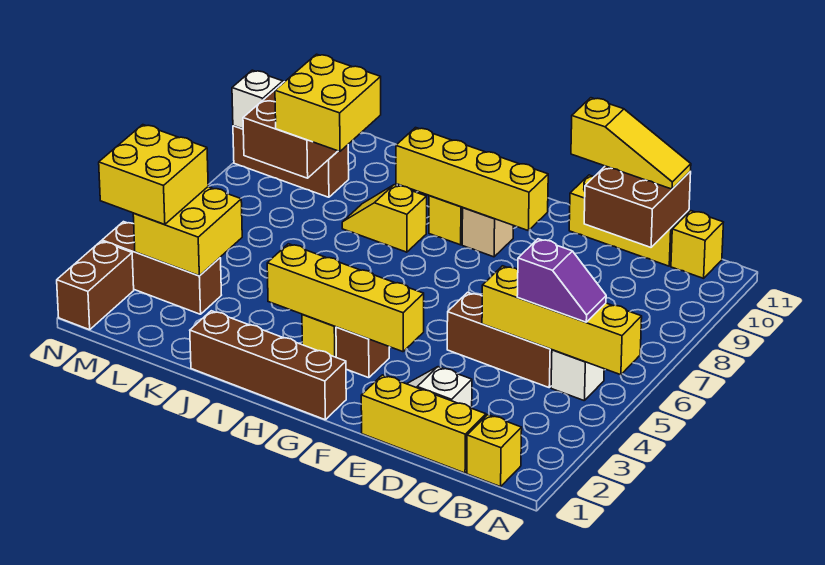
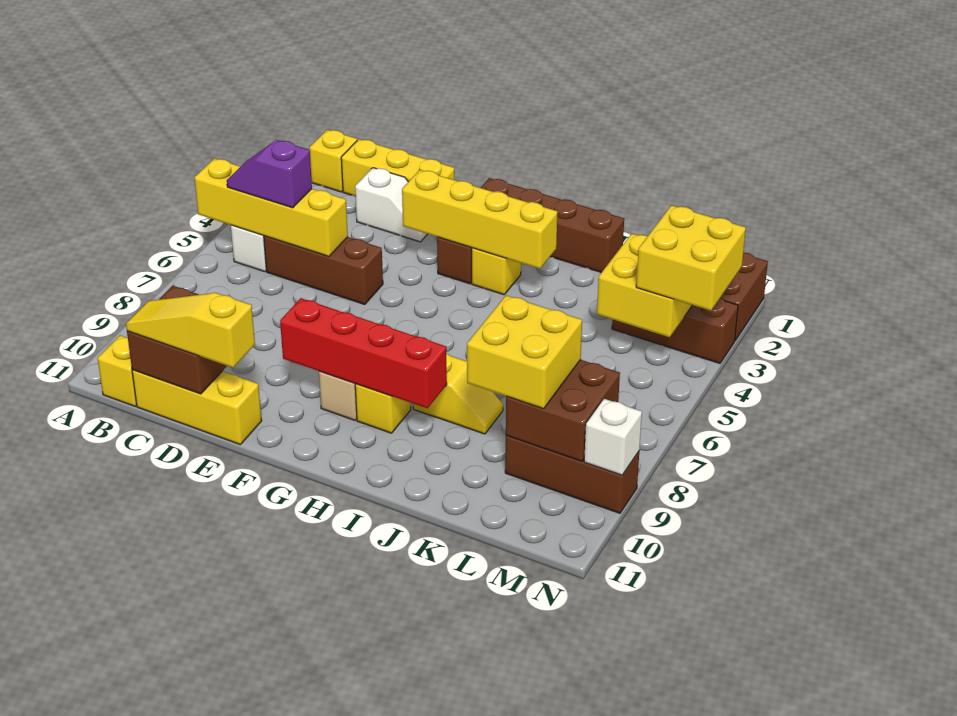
yellow brick F9:I9 level 2 -> red brick F9:I9 level 2

